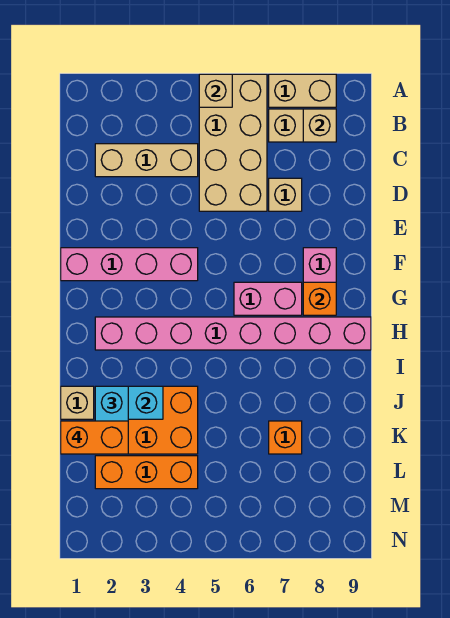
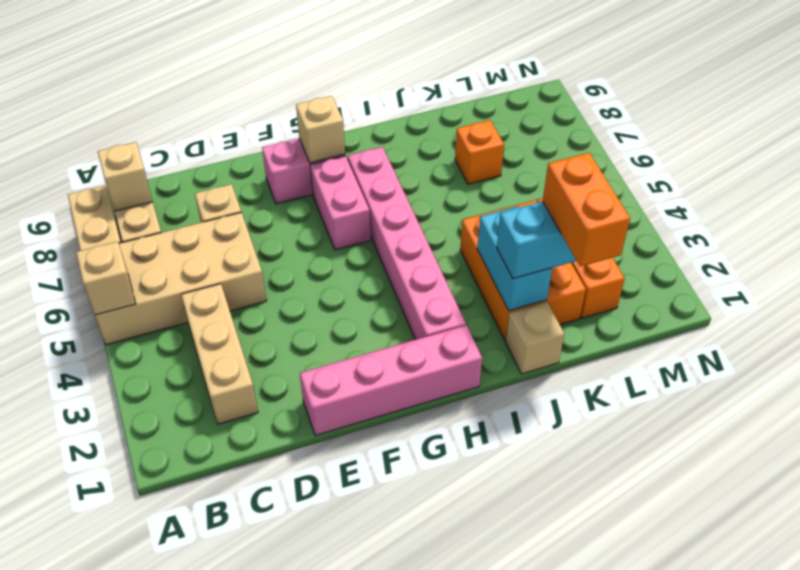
pink brick F1:F4 level 1 -> pink brick E1:H1 level 1
orange brick G8 level 2 -> tan brick G8 level 2
pink brick H2:H9 level 1 -> pink brick H2:H7 level 1

